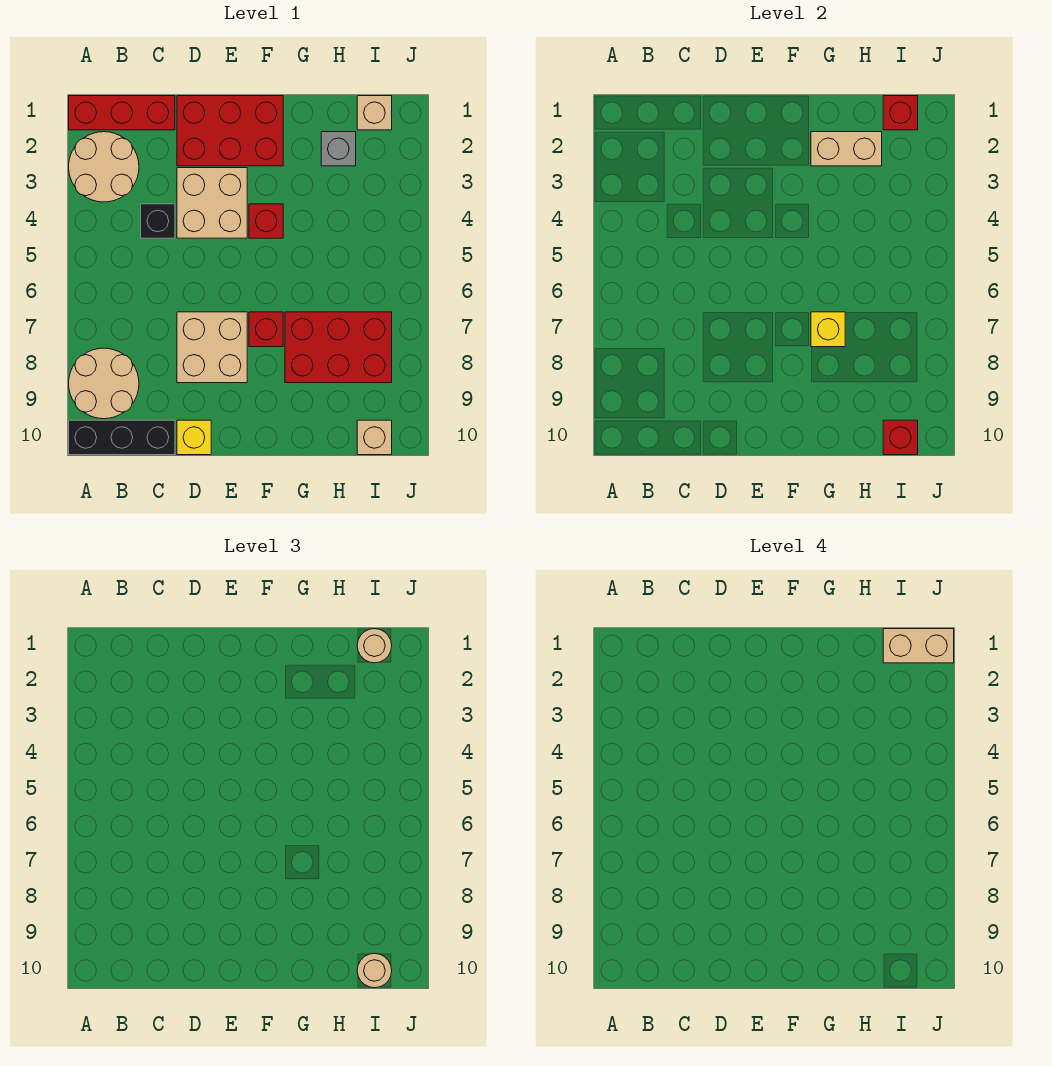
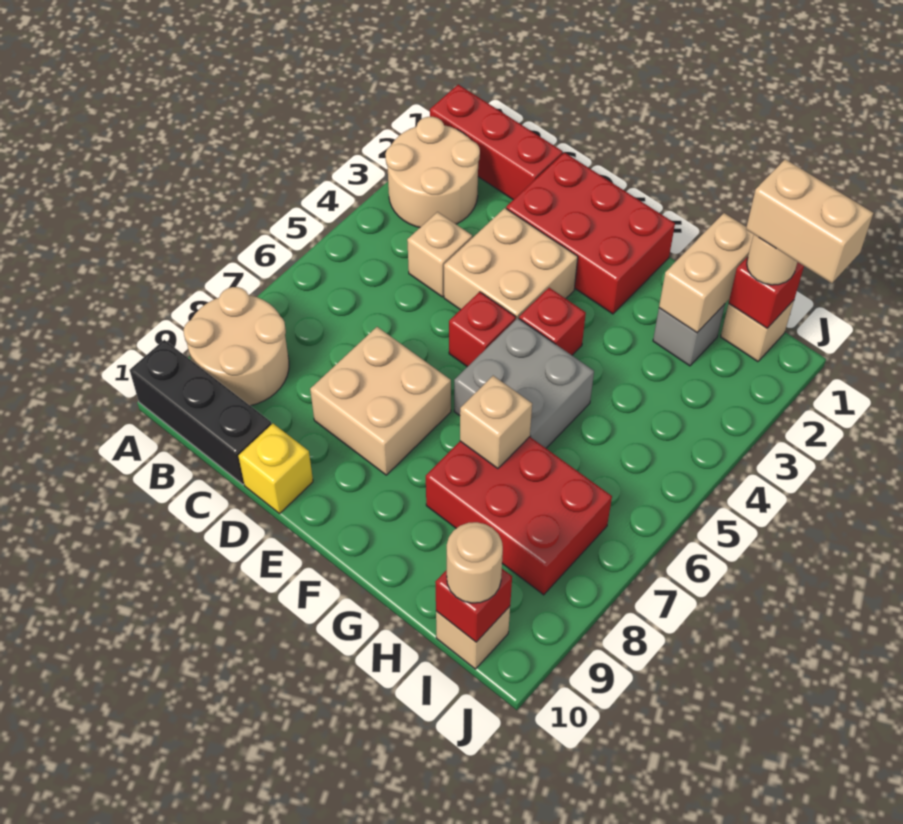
black brick C4 level 1 -> tan brick C4 level 1
none -> grey brick F5:G6 level 1
red brick F7 level 1 -> red brick E5 level 1
tan brick G2:H2 level 2 -> tan brick H1:H2 level 2
yellow brick G7 level 2 -> tan brick G7 level 2

